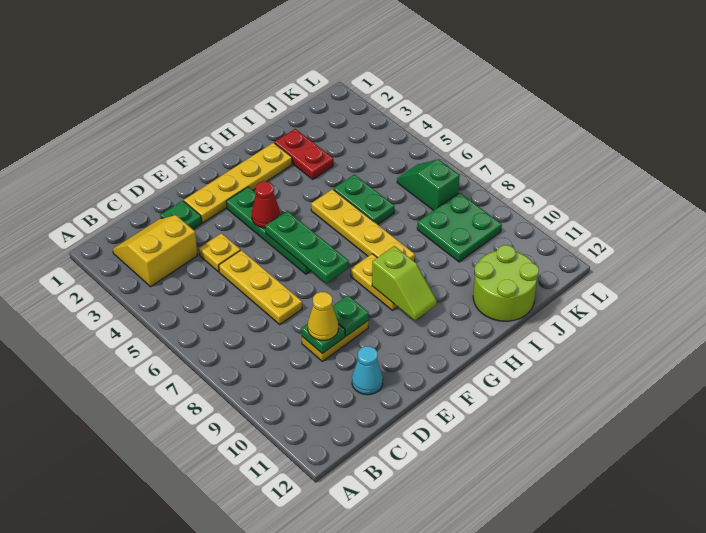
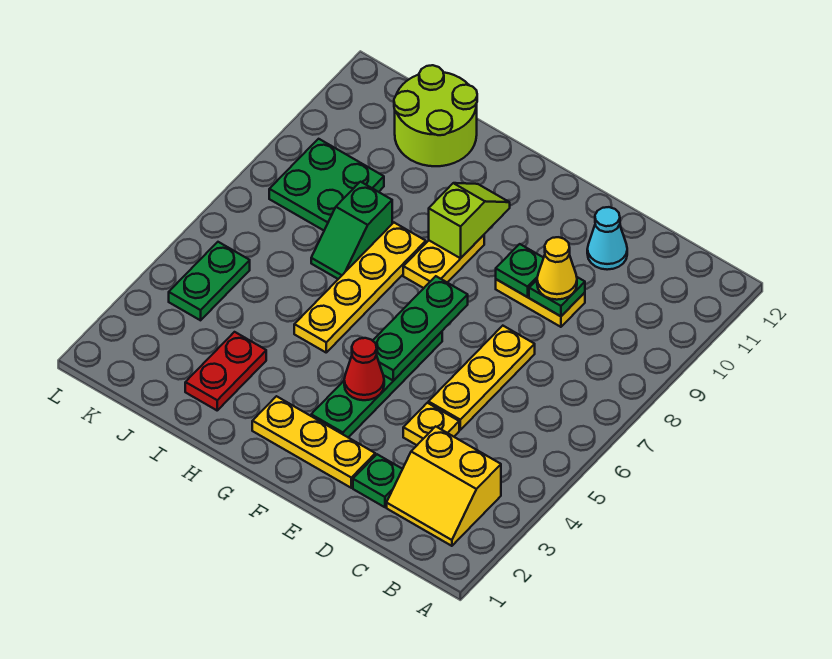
yellow plate E2:H2 level 1 -> yellow plate E2:G2 level 1
green plate I5:I6 level 1 -> green plate K4:K5 level 1
green slope K6:K7 level 1 top 7 -> green slope I7:I8 level 1 top 8

